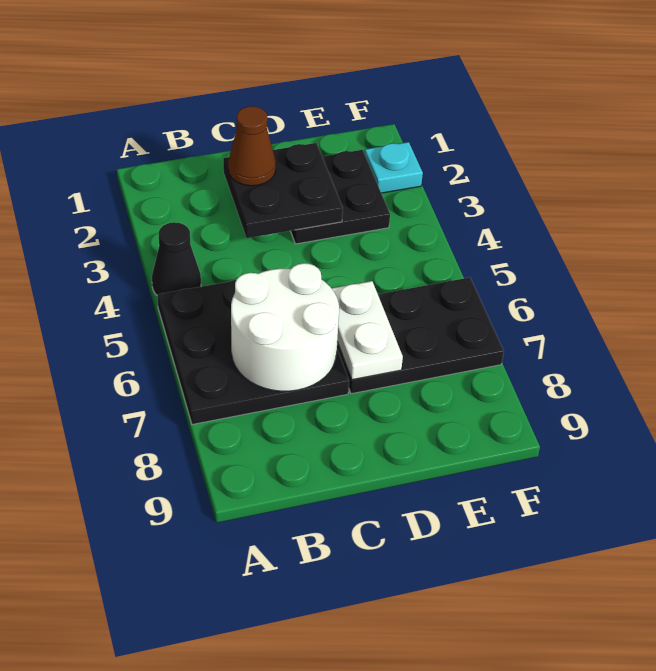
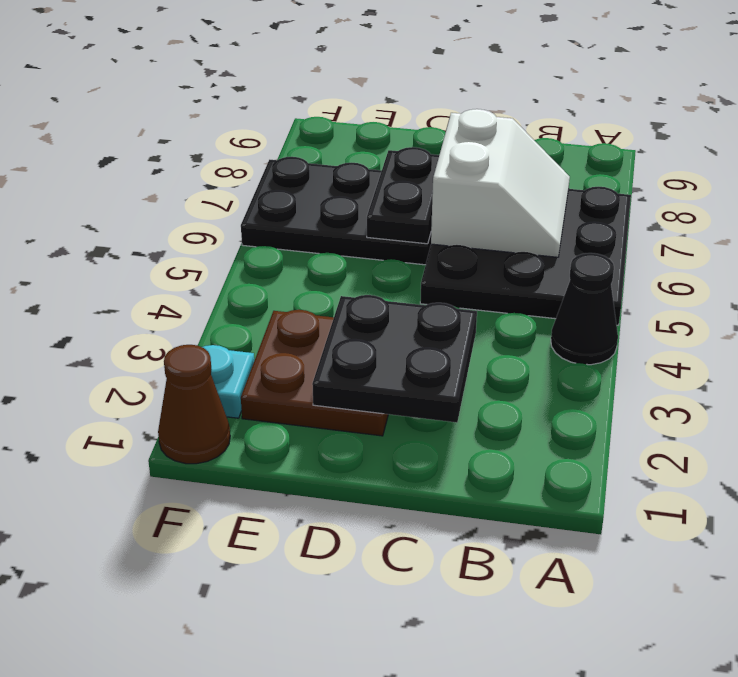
white round brick B6:C7 level 2 -> white slope B6:C7 level 2 top C
brown cone C2 level 3 -> brown cone F1 level 1
black plate D2:E3 level 1 -> brown plate D2:E3 level 1
white plate D6:D7 level 2 -> black plate D6:D7 level 2

